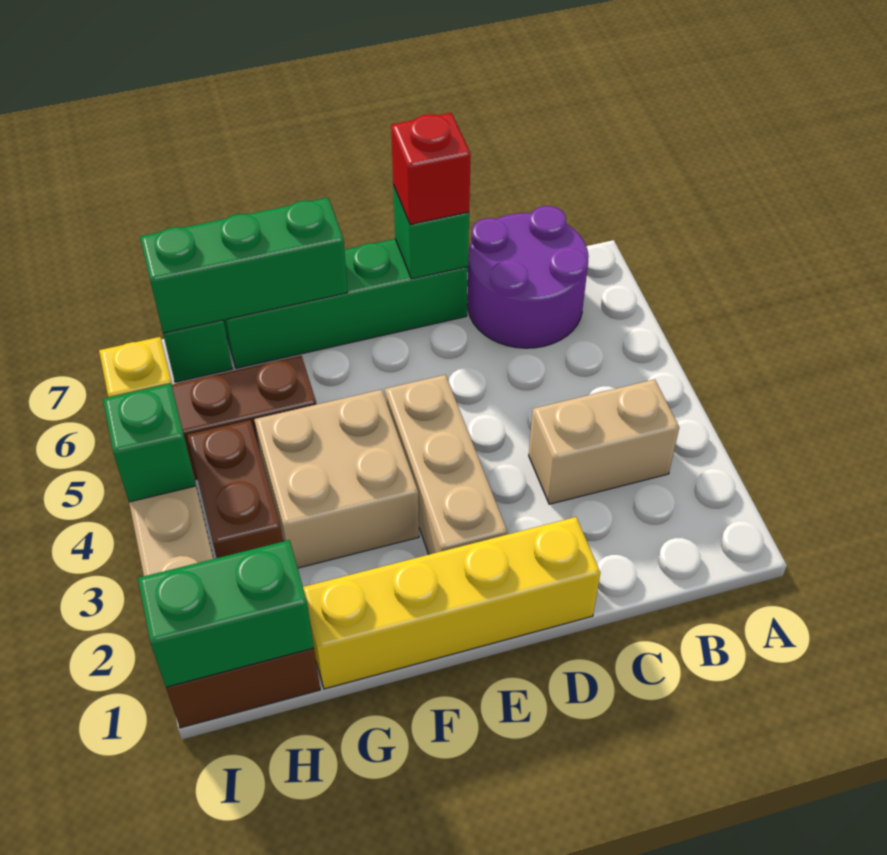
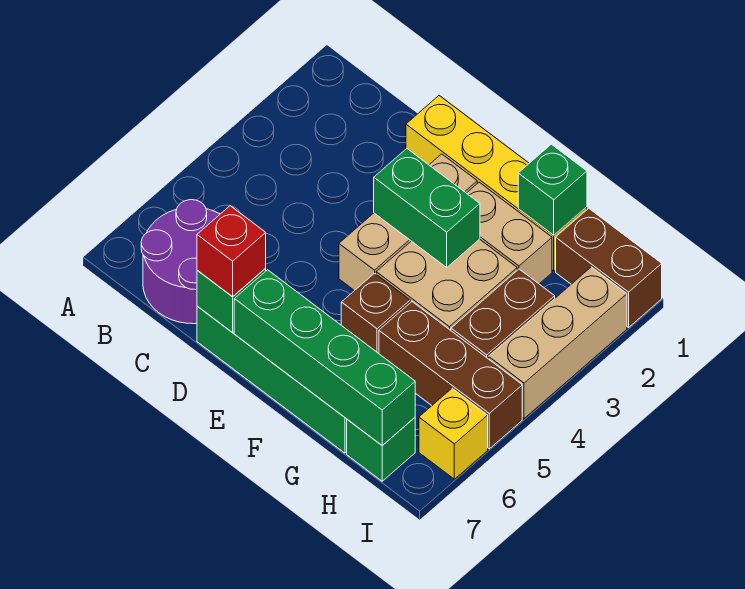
tan brick B3:C3 level 1 -> tan brick F2:G2 level 1
none -> brown brick F5 level 1
green brick F7:H7 level 2 -> green brick E7:H7 level 2
green brick H1:I1 level 2 -> green brick E3:F3 level 2
green brick I4 level 2 -> green brick G1 level 2

